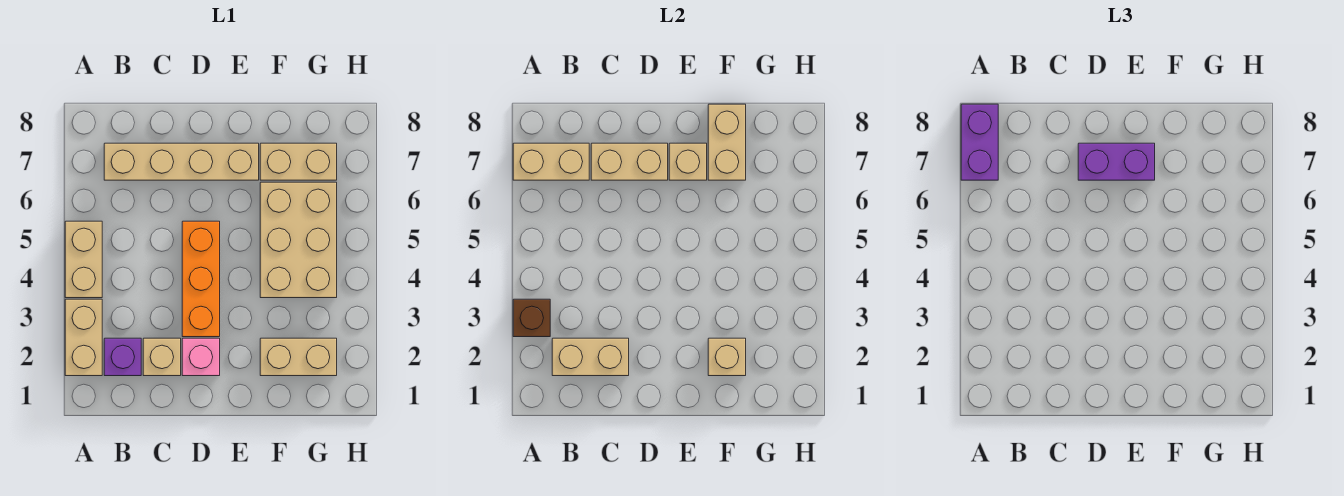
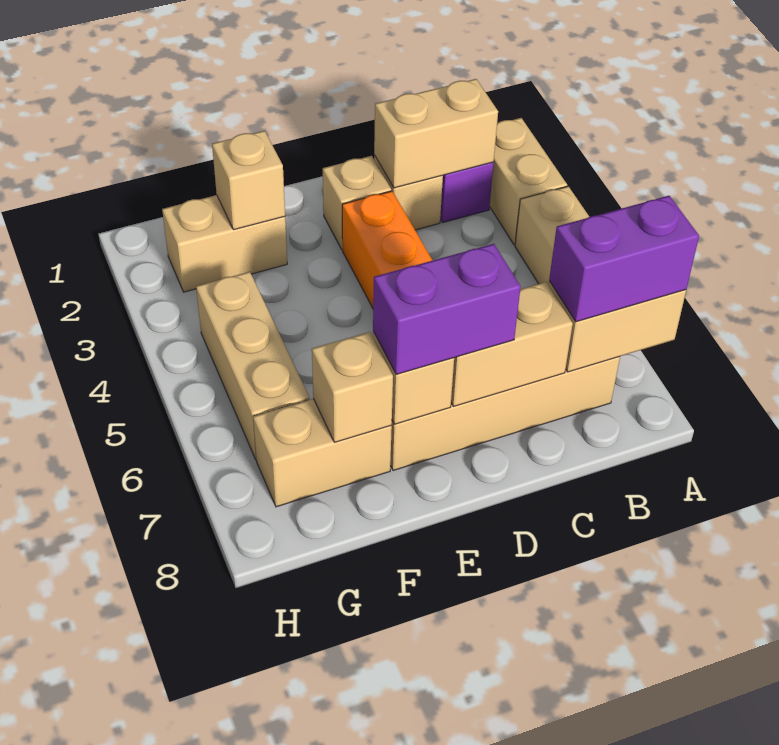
brown brick A3 level 2 -> none
purple brick A7:A8 level 3 -> purple brick A7:B7 level 3
pink brick D2 level 1 -> tan brick D2 level 1
tan brick F4:G6 level 1 -> tan brick G4:G6 level 1
tan brick F7:F8 level 2 -> tan brick F7 level 2

